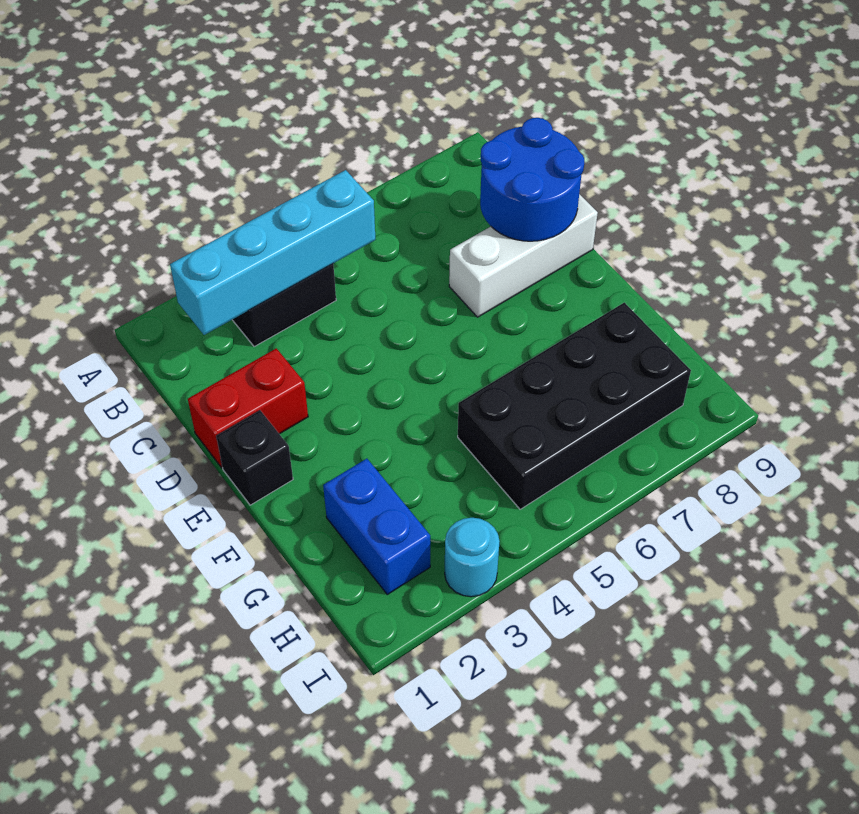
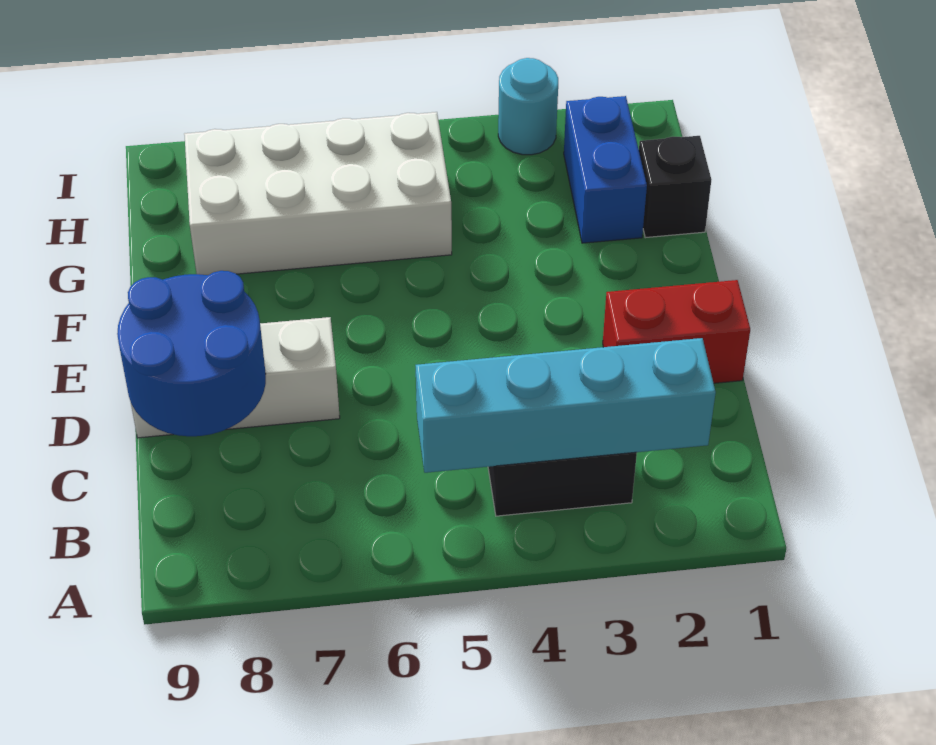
black brick E1 level 1 -> black brick G1 level 1
black brick G5:H8 level 1 -> white brick G5:H8 level 1

